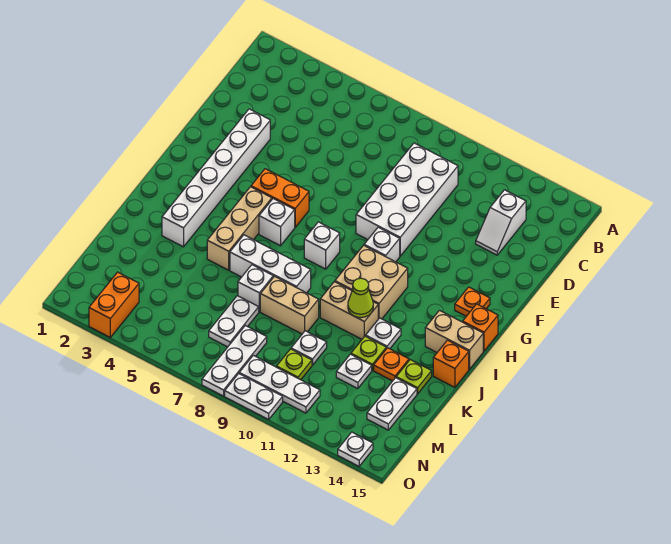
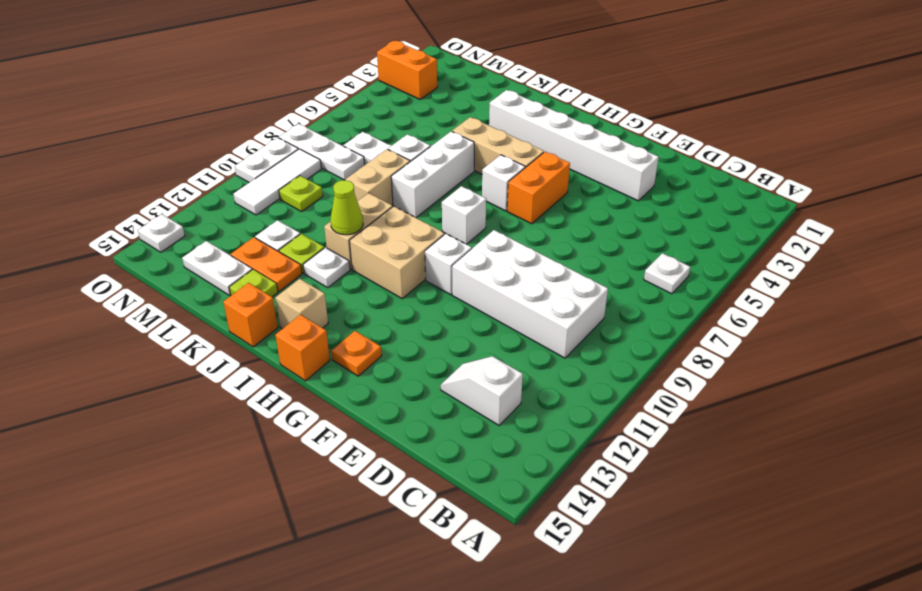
tan brick I14:I15 level 1 -> tan brick I14 level 1
orange plate K13 level 1 -> orange plate K13:L13 level 1
white plate L10 level 1 -> white plate B6 level 1
white plate N9:N11 level 1 -> white tile N9:N11 level 1

